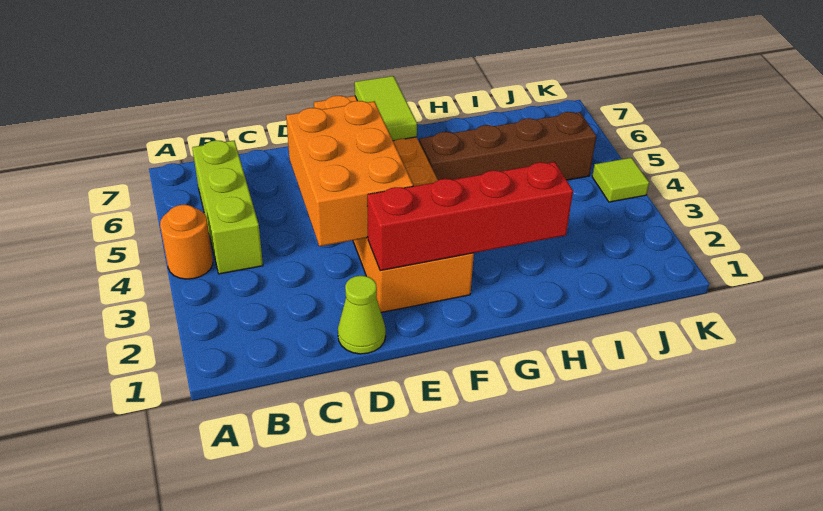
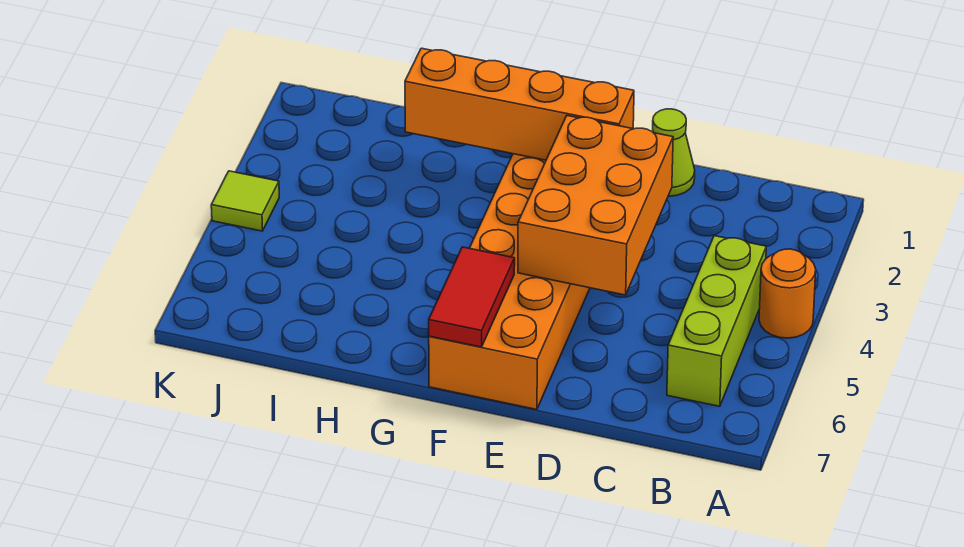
red brick E2:H2 level 2 -> orange brick E2:H2 level 2
lime tile F6:F7 level 2 -> red tile F6:F7 level 2
brown brick G5:J5 level 1 -> none

